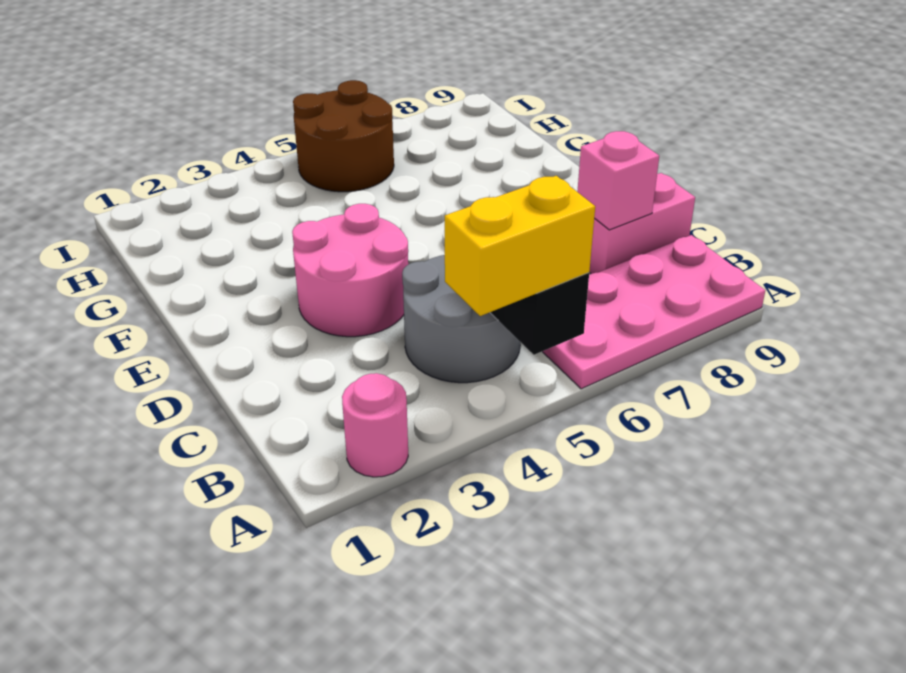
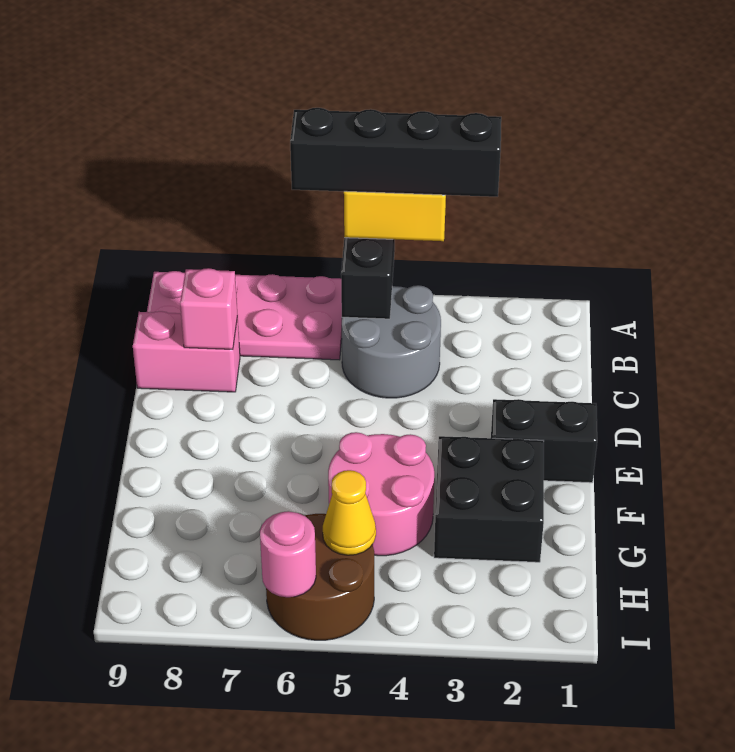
pink round brick A2 level 1 -> pink round brick I6 level 2
none -> black brick A3:A6 level 4
pink round brick D3:E4 level 1 -> pink round brick F4:G5 level 1
none -> black brick E1:E2 level 1
none -> black brick F2:G3 level 1
none -> yellow cone H5 level 2

